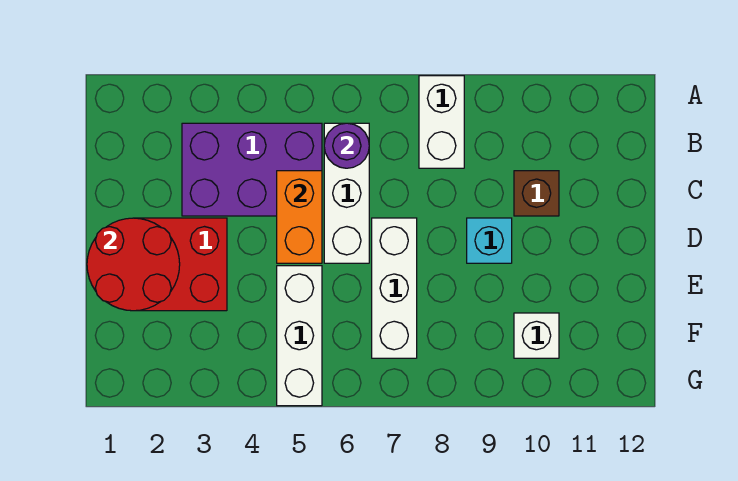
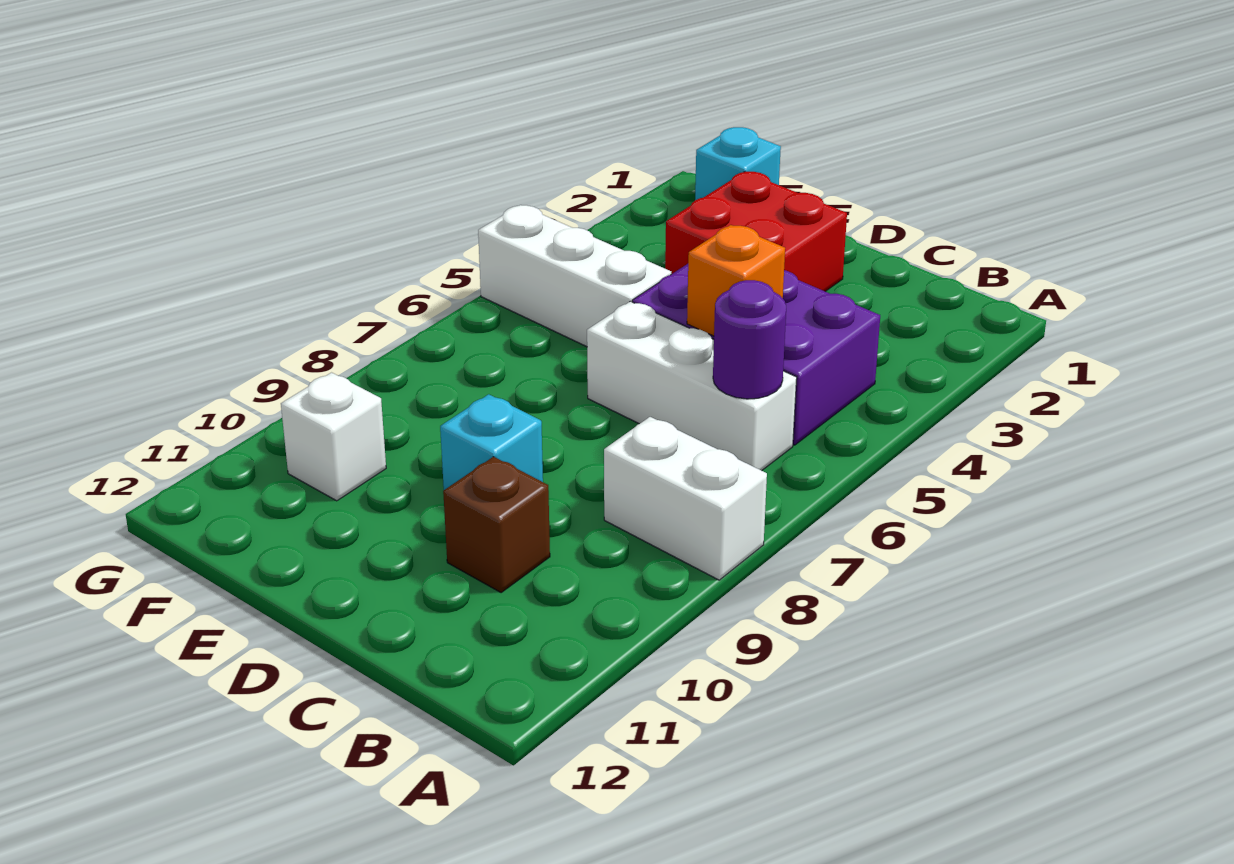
purple brick B3:C5 level 1 -> purple brick B4:D5 level 1
orange brick C5:D5 level 2 -> orange brick C5 level 2
red round brick D1:E2 level 2 -> none
white brick D7:F7 level 1 -> none
none -> cyan brick F1 level 1

